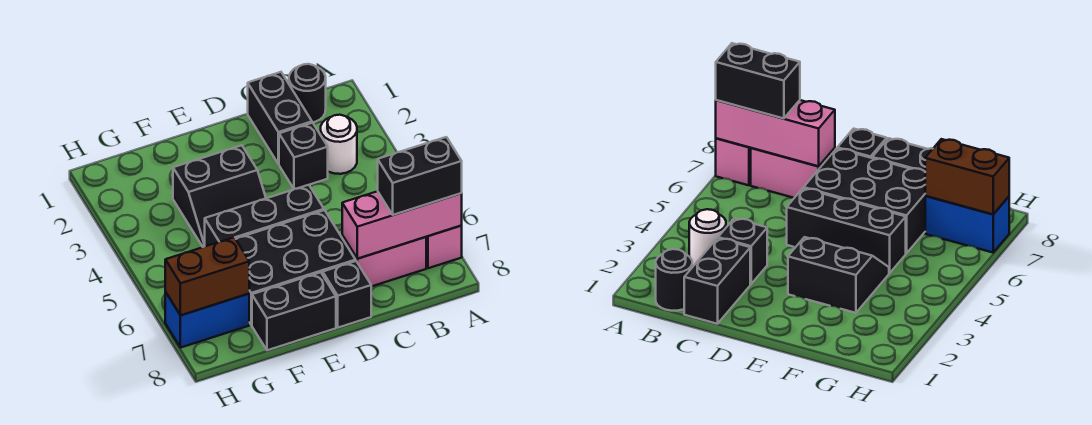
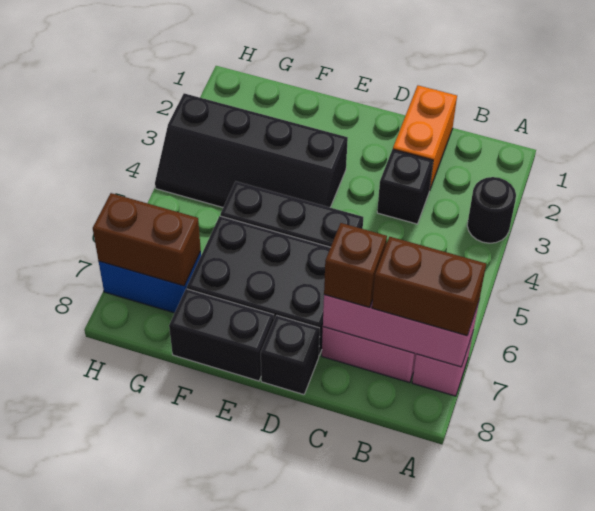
black brick A7:B7 level 3 -> brown brick A7:B7 level 3
black round brick B1 level 1 -> black round brick A3 level 1
white round brick B3 level 1 -> none
black brick C1:C2 level 1 -> orange brick C1:C2 level 1
none -> brown brick C7 level 3
black slope E3:F4 level 1 top 3 -> black slope E3:H4 level 1 top 3

